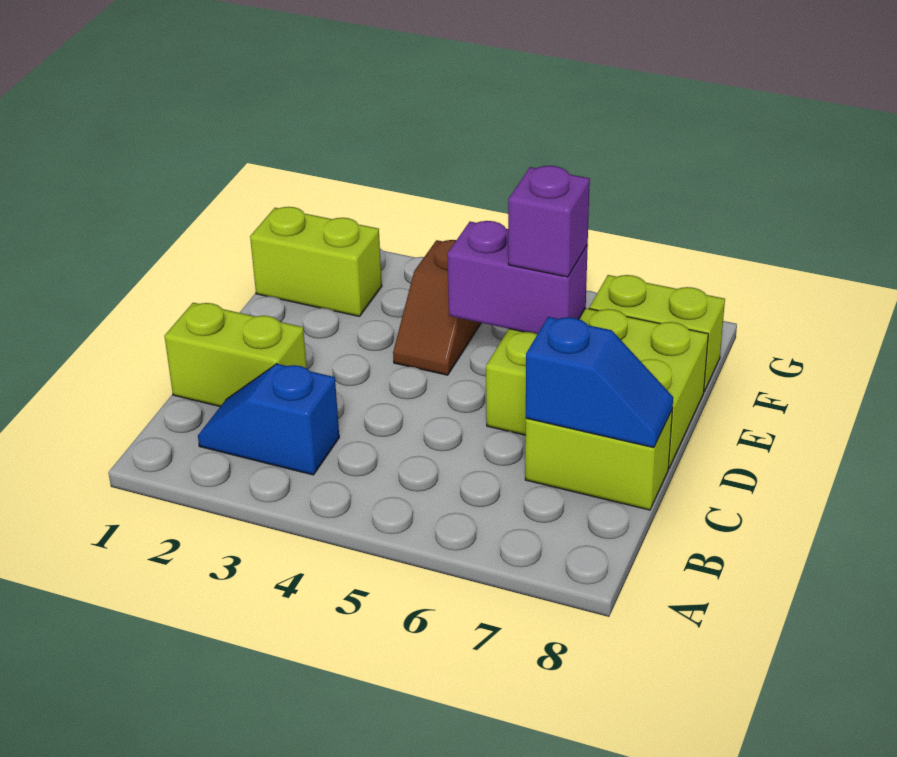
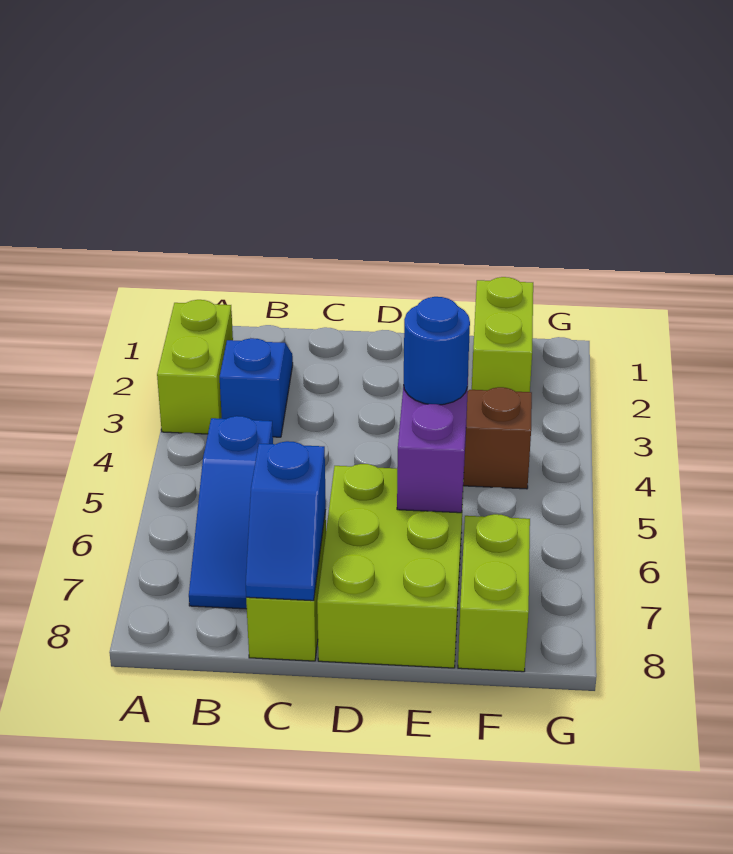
none -> blue slope B5:B7 level 1 top 5
lime brick C1:C2 level 1 -> lime brick A2:A3 level 1
none -> blue round brick E5 level 3
purple brick E6 level 3 -> none

